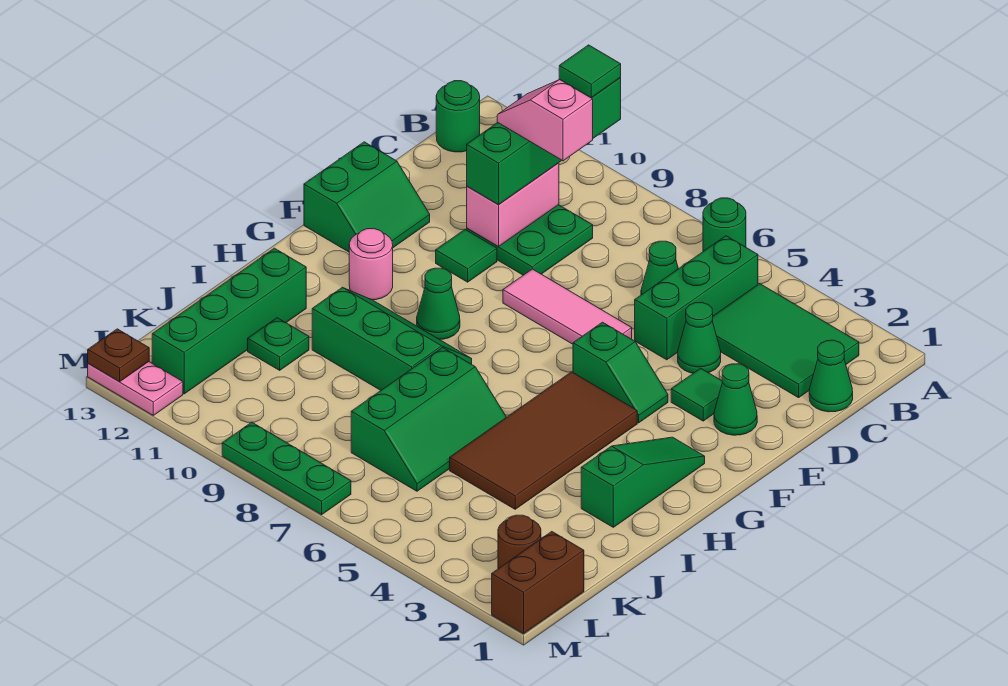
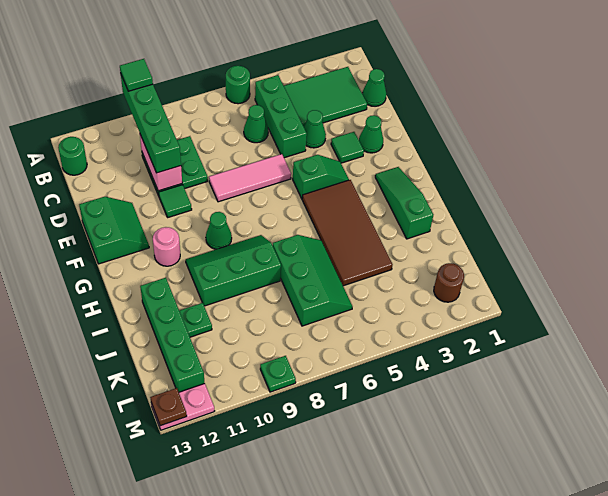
pink slope C9:C10 level 4 top 9 -> none
brown brick L1:M1 level 1 -> none
green plate M7:M9 level 1 -> green plate M9 level 1

